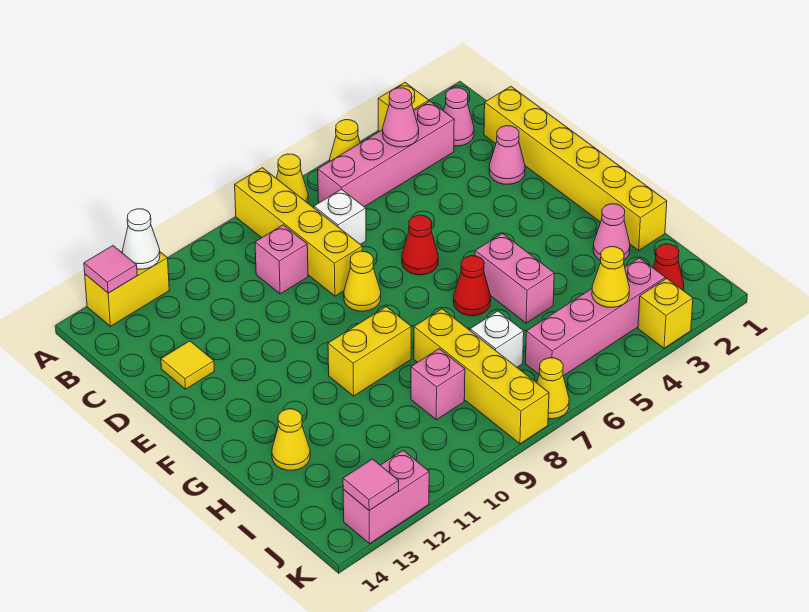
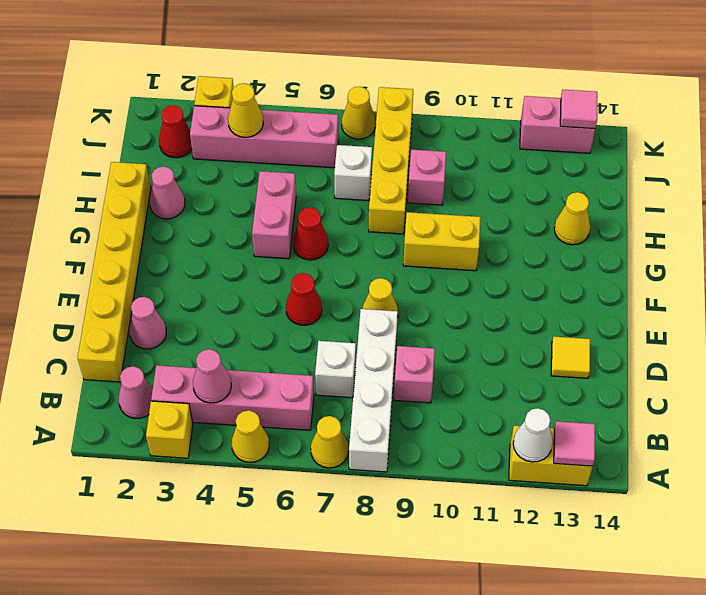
yellow brick A8:D8 level 1 -> white brick A8:D8 level 1

